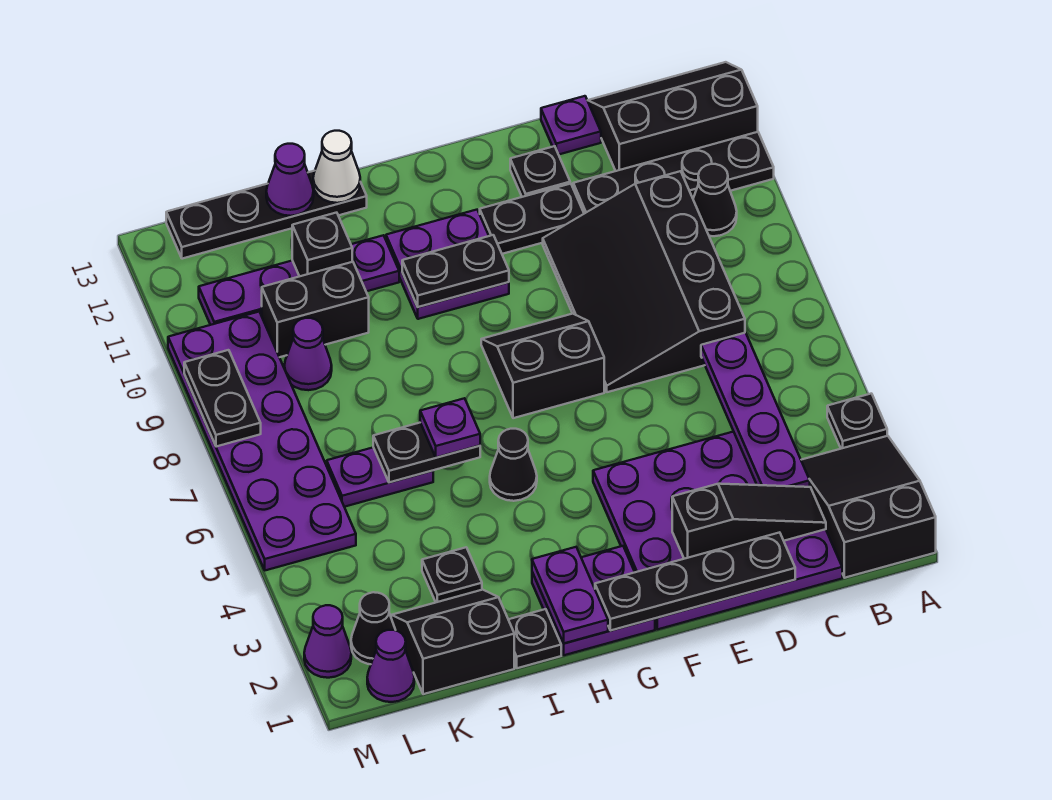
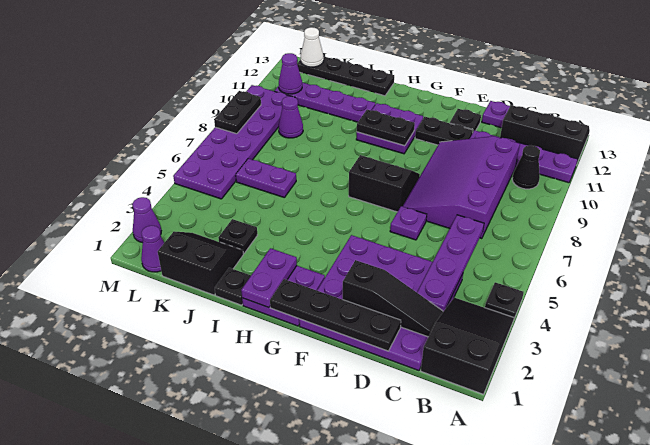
black plate A11:D11 level 1 -> purple plate A11:D11 level 1
black slope C7:E10 level 1 top C -> purple slope C7:E10 level 1 top C
black cone H5 level 1 -> none
black plate I6:J6 level 2 -> none
purple plate I6 level 3 -> purple plate E6 level 1
white cone I13 level 2 -> white cone L13 level 2
black brick J10:K10 level 1 -> none
black brick J11 level 2 -> none
purple cone J13 level 2 -> purple cone L11 level 2
black cone L2 level 1 -> none

